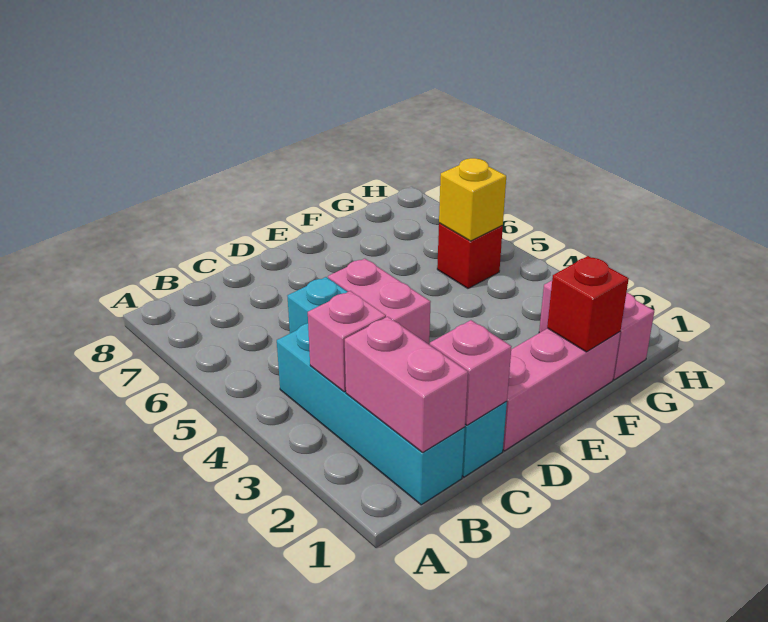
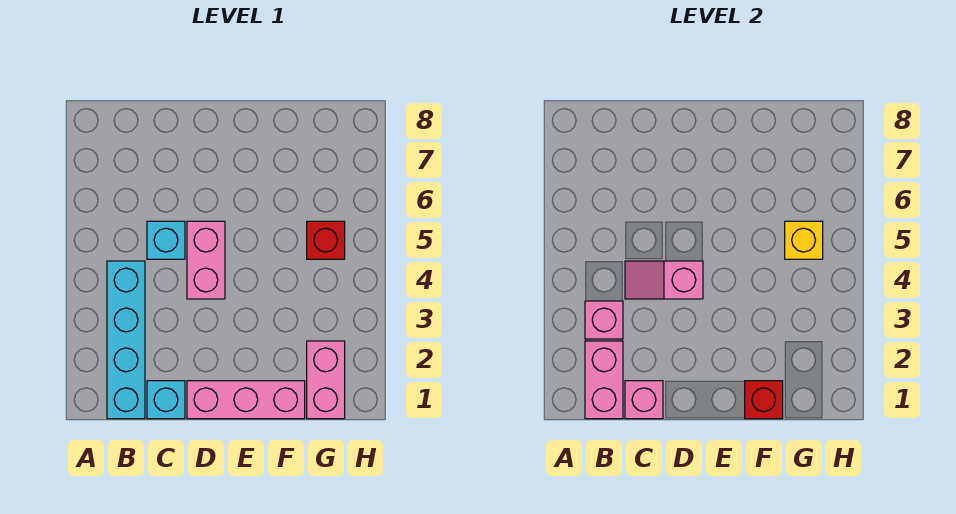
none -> pink slope C4:D4 level 2 top D

